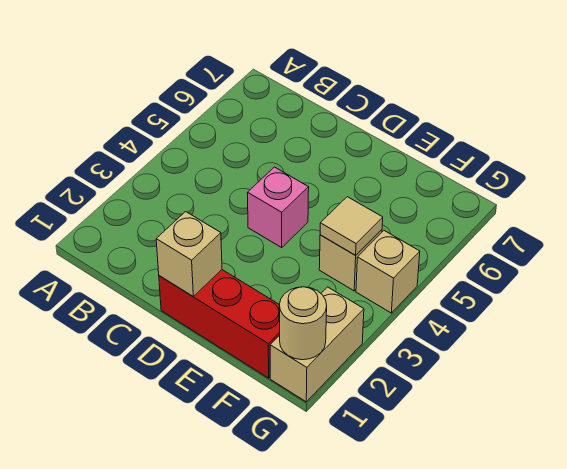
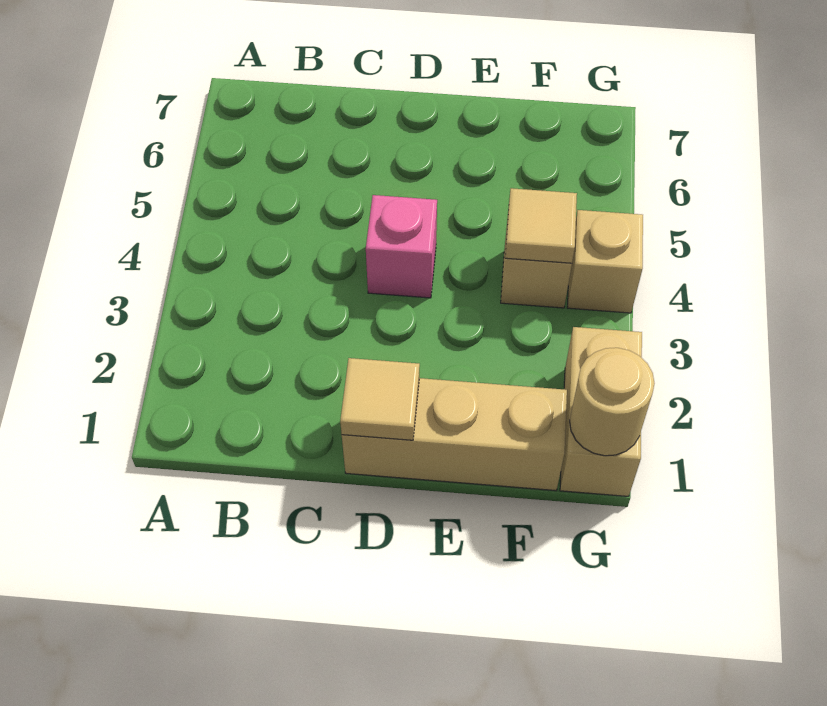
red brick D1:F1 level 1 -> tan brick D1:F1 level 1
tan brick D1 level 2 -> tan tile D1 level 2

